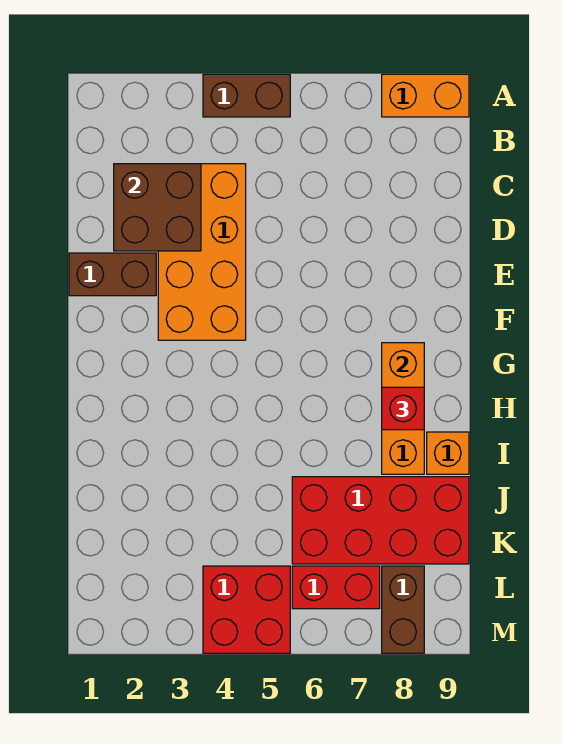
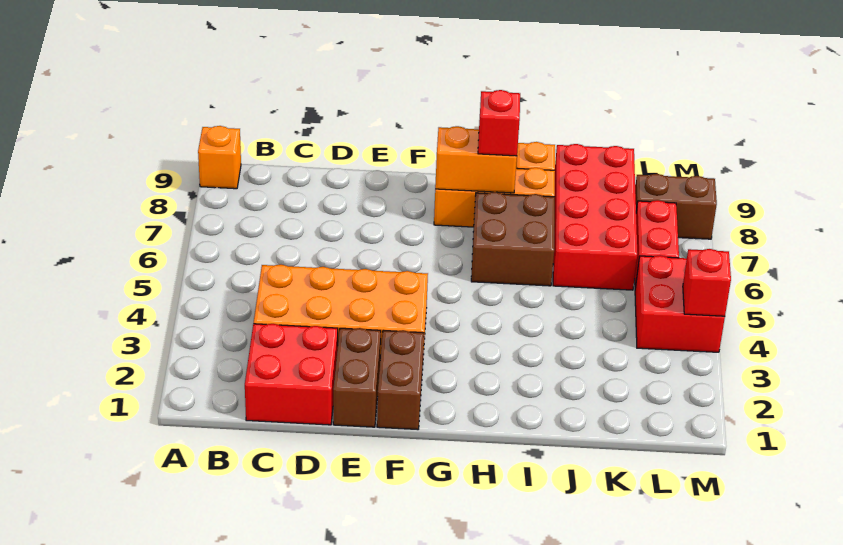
brown brick A4:A5 level 1 -> brown brick F1:F2 level 1
orange brick A8:A9 level 1 -> orange brick A9 level 1
none -> red brick C1:D2 level 1
brown brick C2:D3 level 2 -> brown brick H6:I7 level 1
none -> red brick M4 level 2

